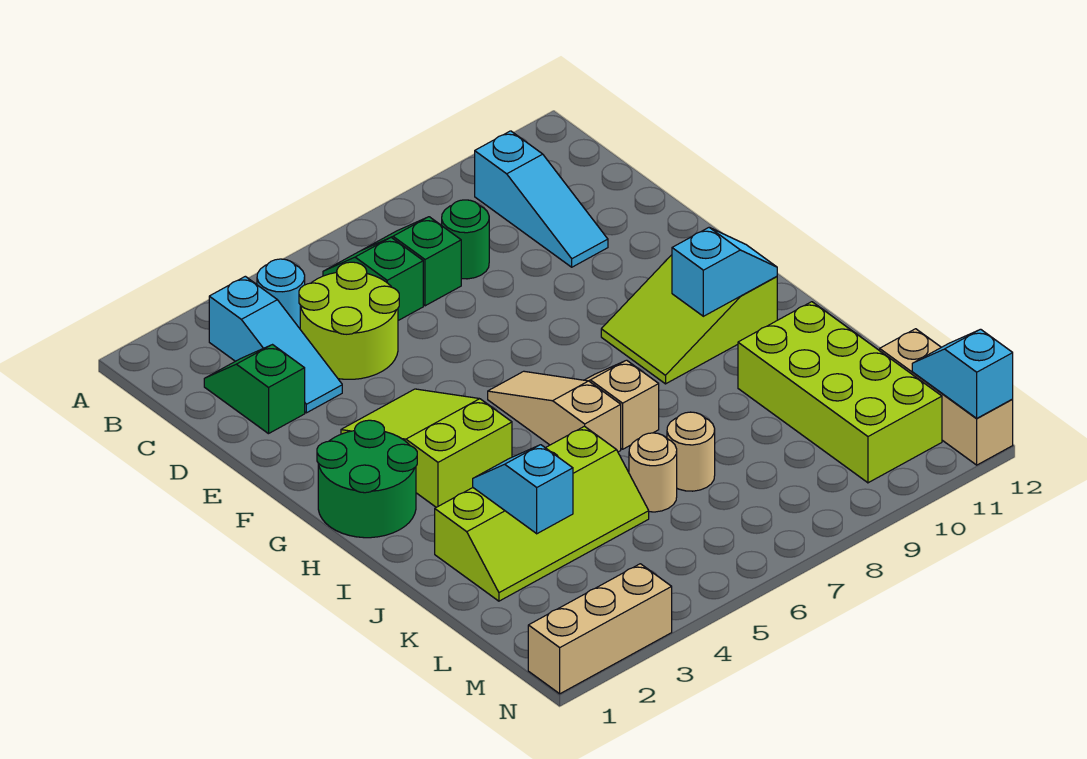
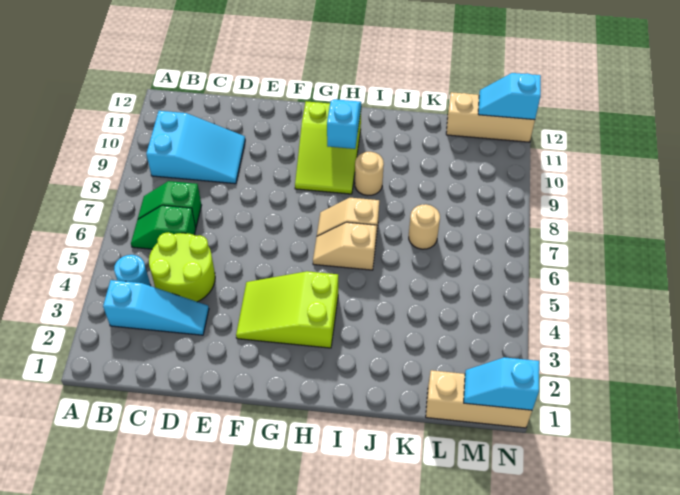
cyan slope B10:D10 level 1 top B -> cyan slope B9:D10 level 1 top B
green slope C2:D2 level 1 top D -> none
green round brick C8 level 1 -> none
green round brick G1:H2 level 1 -> none
tan slope G6:I6 level 1 top I -> tan slope H6:I6 level 1 top I
lime slope J2:K5 level 1 top J -> none
cyan slope J3:K3 level 2 top K -> cyan slope M1:N1 level 2 top N
lime brick J10:M11 level 1 -> none
tan round brick K6 level 1 -> tan round brick I9 level 1
tan brick N1:N3 level 1 -> tan brick L1:N1 level 1

